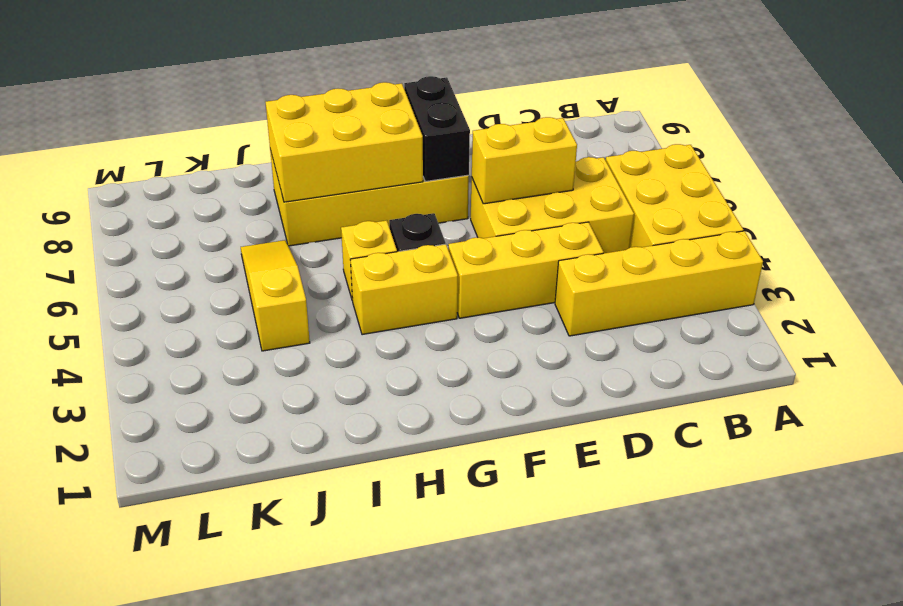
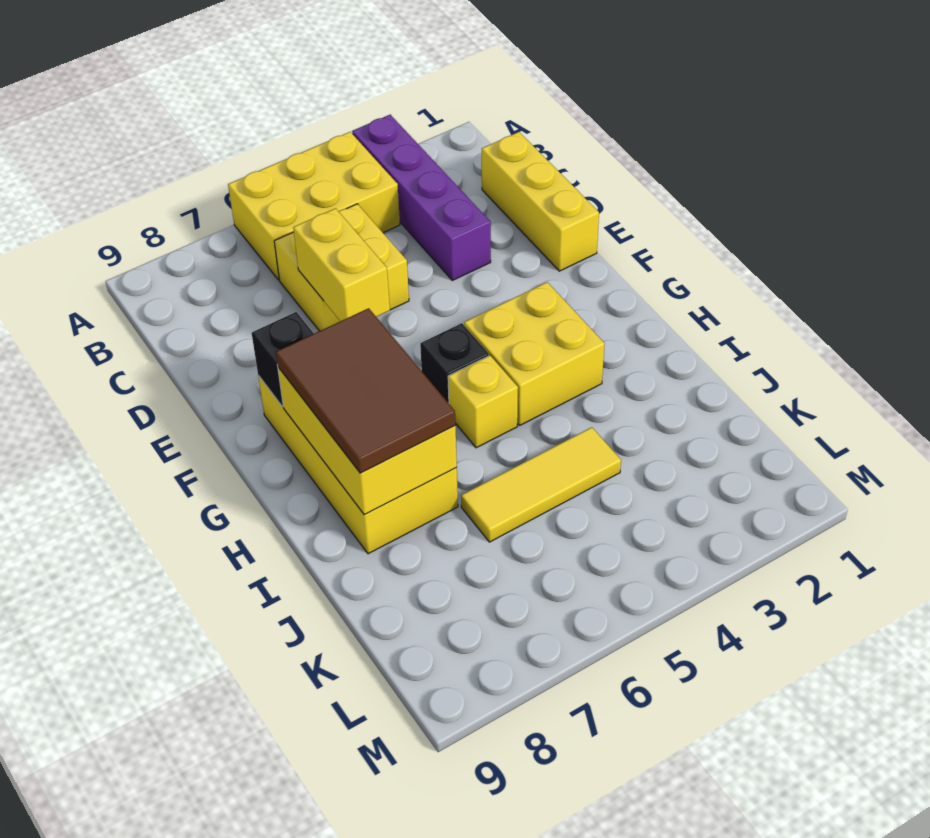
yellow brick A3:D3 level 1 -> purple brick A3:D3 level 1
yellow brick C5:E6 level 1 -> yellow brick C5:D6 level 1
yellow brick D4:F4 level 1 -> yellow brick C1:E1 level 1
black brick F7:F8 level 2 -> black brick F8 level 2
yellow brick G4:H4 level 1 -> yellow brick G3:H4 level 1
none -> brown tile G7:I8 level 3
yellow slope J4:J6 level 1 top 4 -> yellow tile J4:J6 level 1

